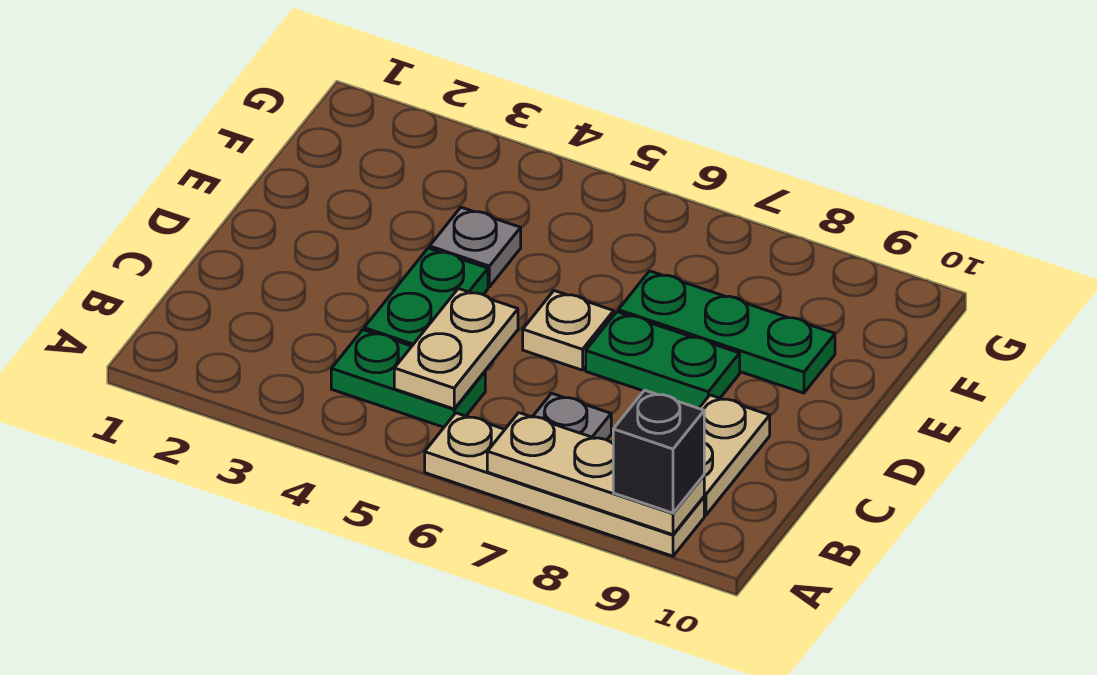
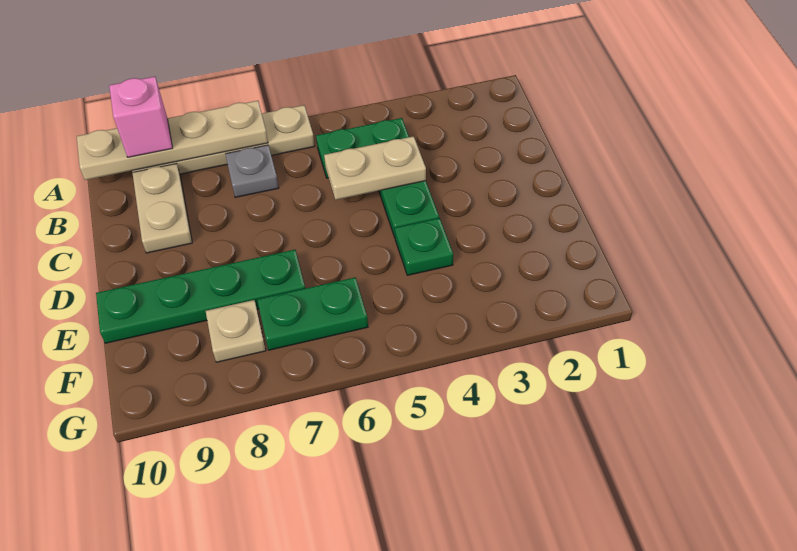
tan plate A7:A9 level 2 -> tan plate A7:A10 level 2
black brick A9 level 3 -> pink brick A9 level 3
tan plate B5:C5 level 2 -> tan plate C4:C5 level 2
tan plate D6 level 1 -> tan plate F8 level 1
green plate D7:D8 level 1 -> green plate F6:F7 level 1
grey plate E4 level 1 -> green plate E4 level 1
green plate E7:E9 level 1 -> green plate E7:E10 level 1

